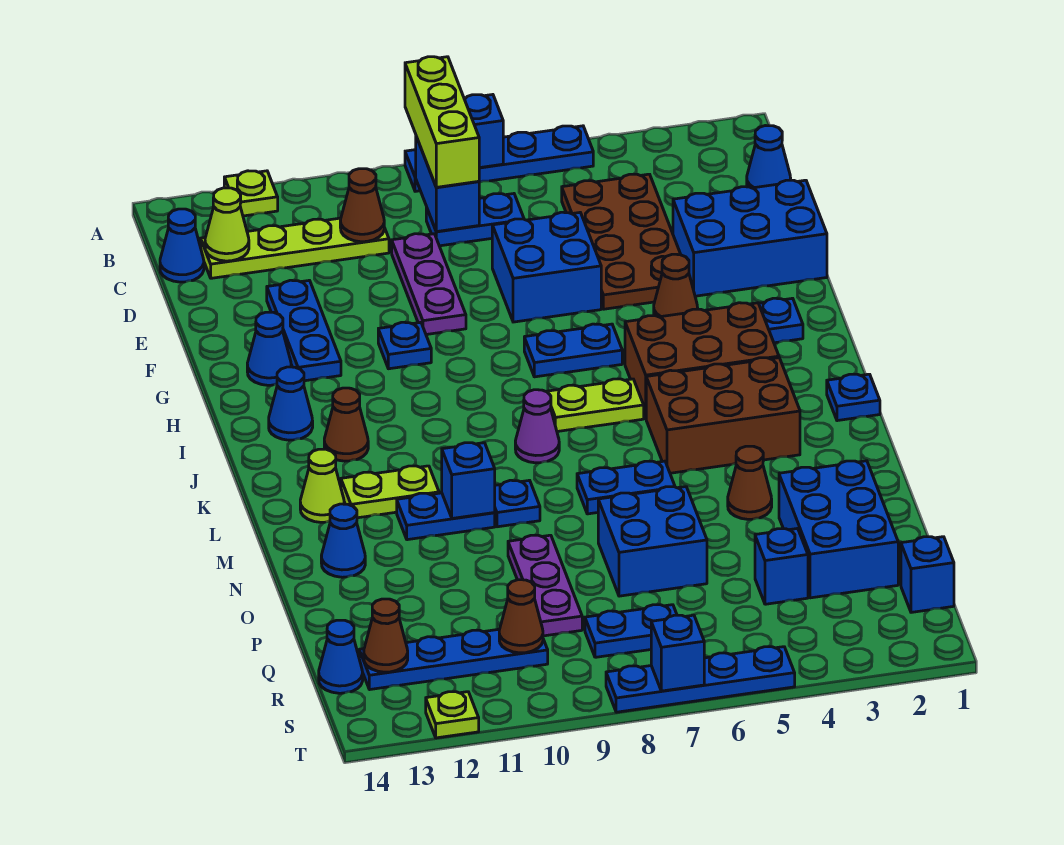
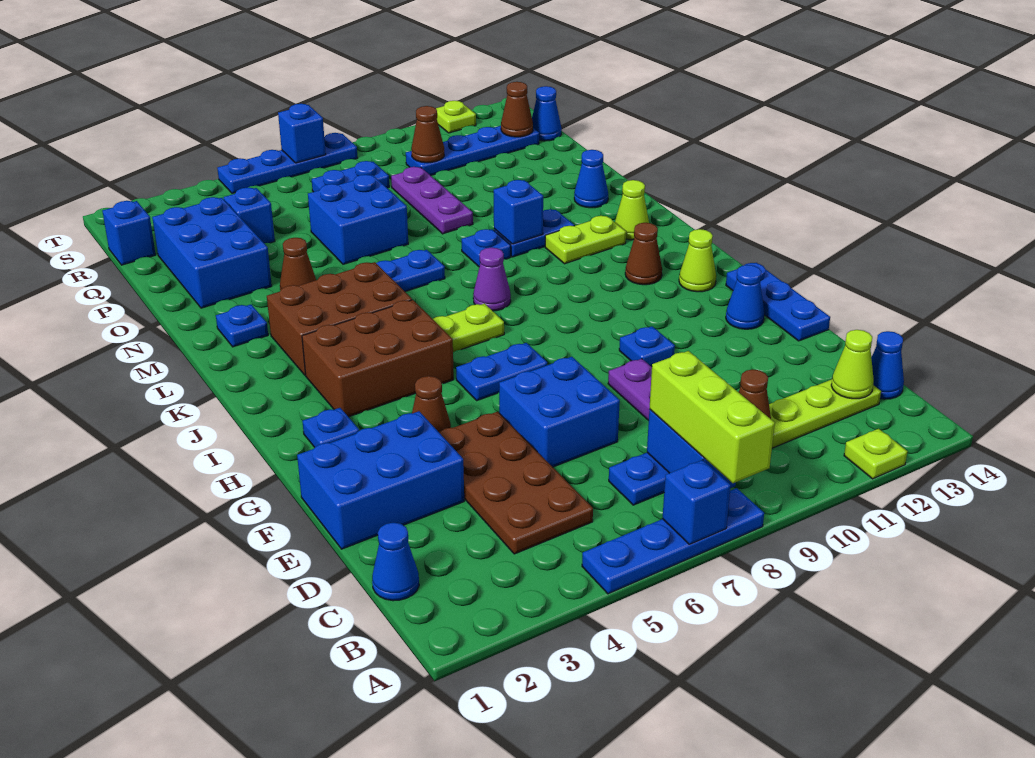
blue plate E12:G12 level 1 -> blue plate F14:H14 level 1
blue cone I13 level 1 -> lime cone I13 level 1
blue plate K1 level 1 -> blue plate M2 level 1

